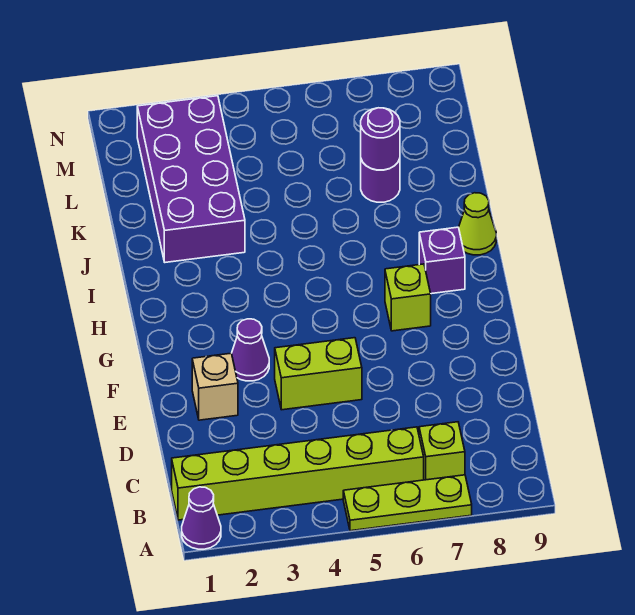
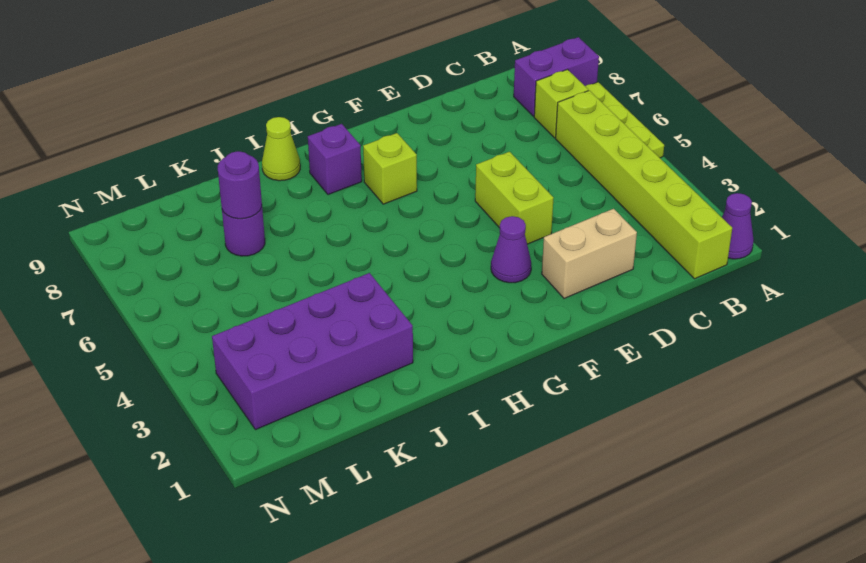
none -> purple brick A8:B8 level 1
tan brick E2 level 1 -> tan brick D2:E2 level 1

